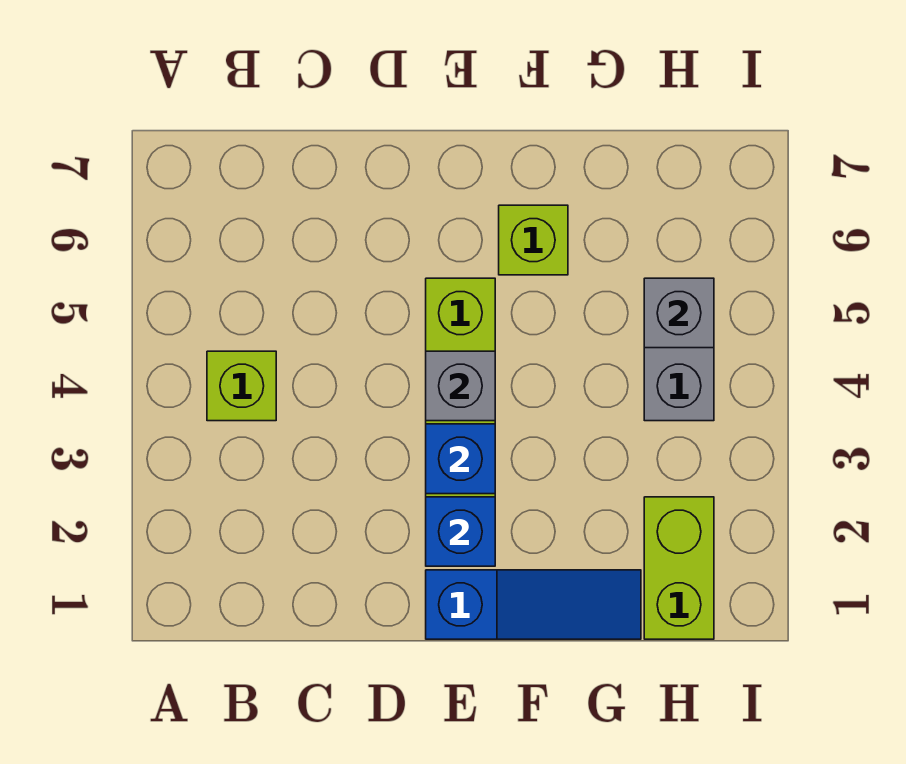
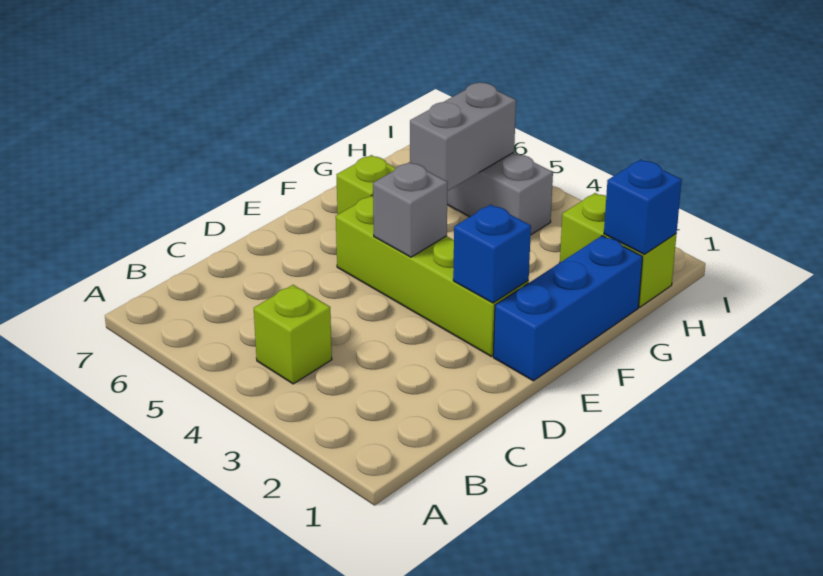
blue slope E1:G1 level 1 top E -> blue brick E1:G1 level 1
blue brick E3 level 2 -> blue brick H1 level 2
grey brick H5 level 2 -> grey brick G5:H5 level 2

